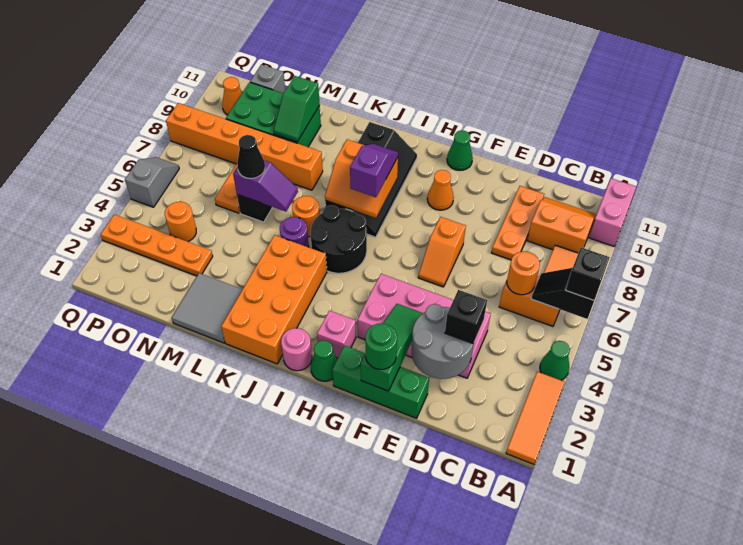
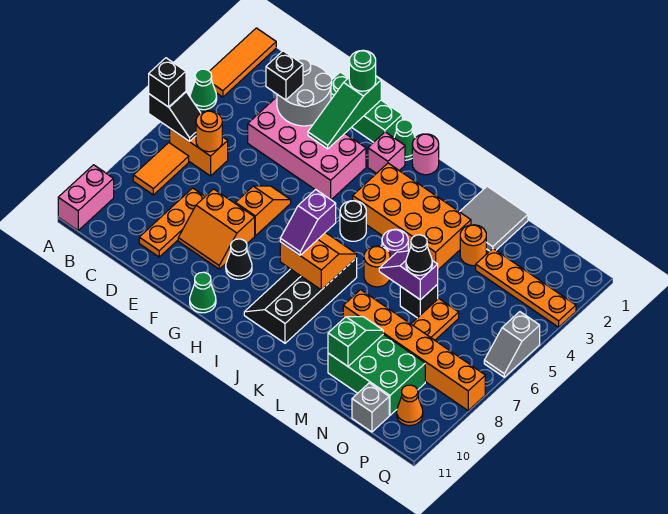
orange slope B9:C10 level 1 top 9 -> orange slope E8:F9 level 1 top 8
orange cone G9 level 1 -> black cone G9 level 1
black round brick I5:J6 level 1 -> black round brick I5 level 1
orange brick J1:K4 level 1 -> orange brick I3:L4 level 1
orange round brick O4 level 1 -> orange round brick M3 level 1

